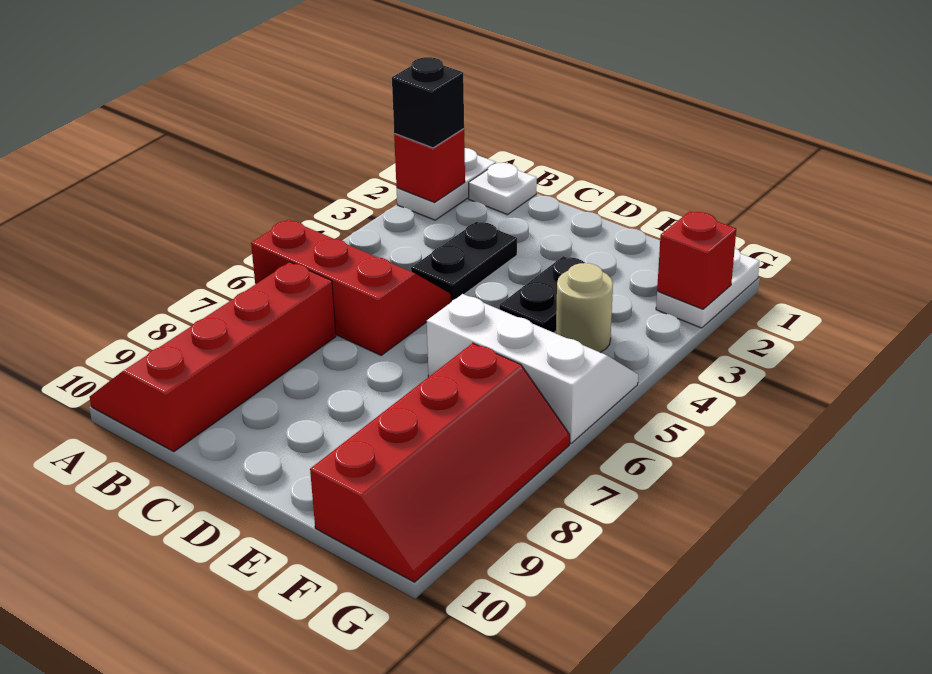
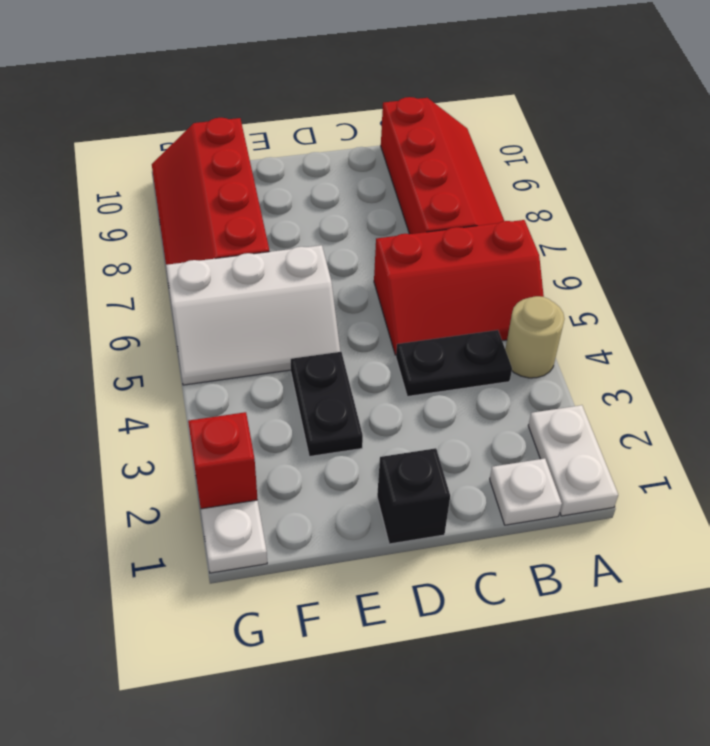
red brick A2 level 2 -> none
black brick A2 level 3 -> black brick D1 level 1
black plate C3:C4 level 1 -> black plate B4:C4 level 1
tan round brick F4 level 1 -> tan round brick A4 level 1

